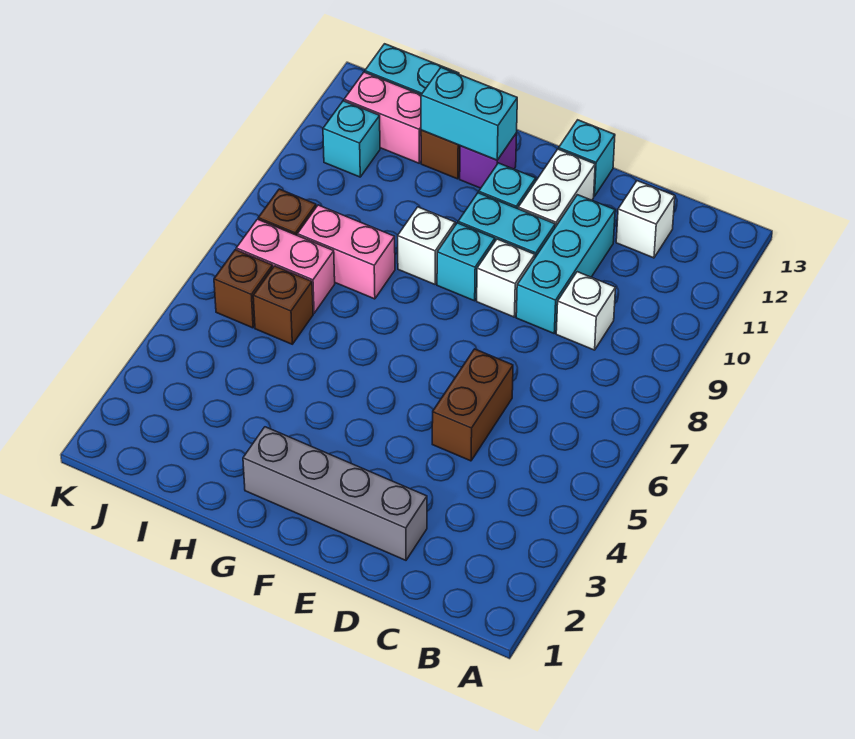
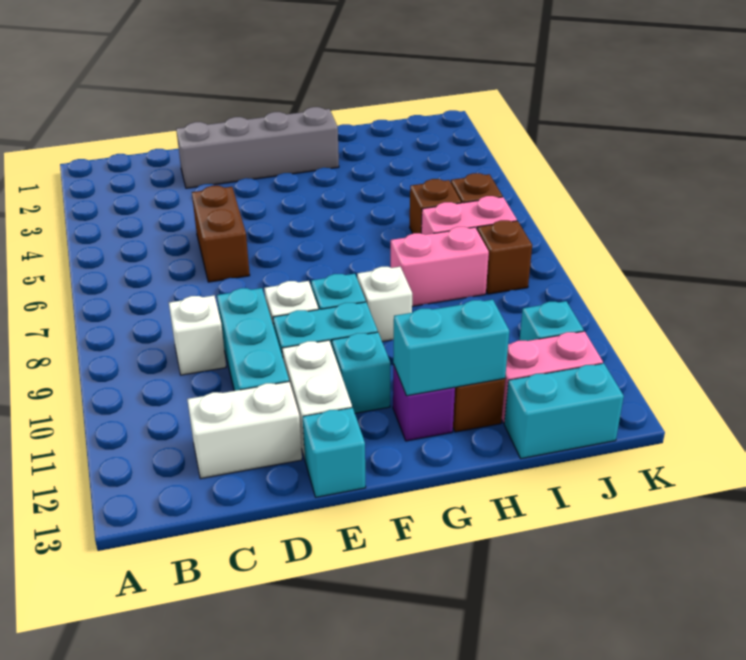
white brick C12 level 1 -> white brick C12:D12 level 1

